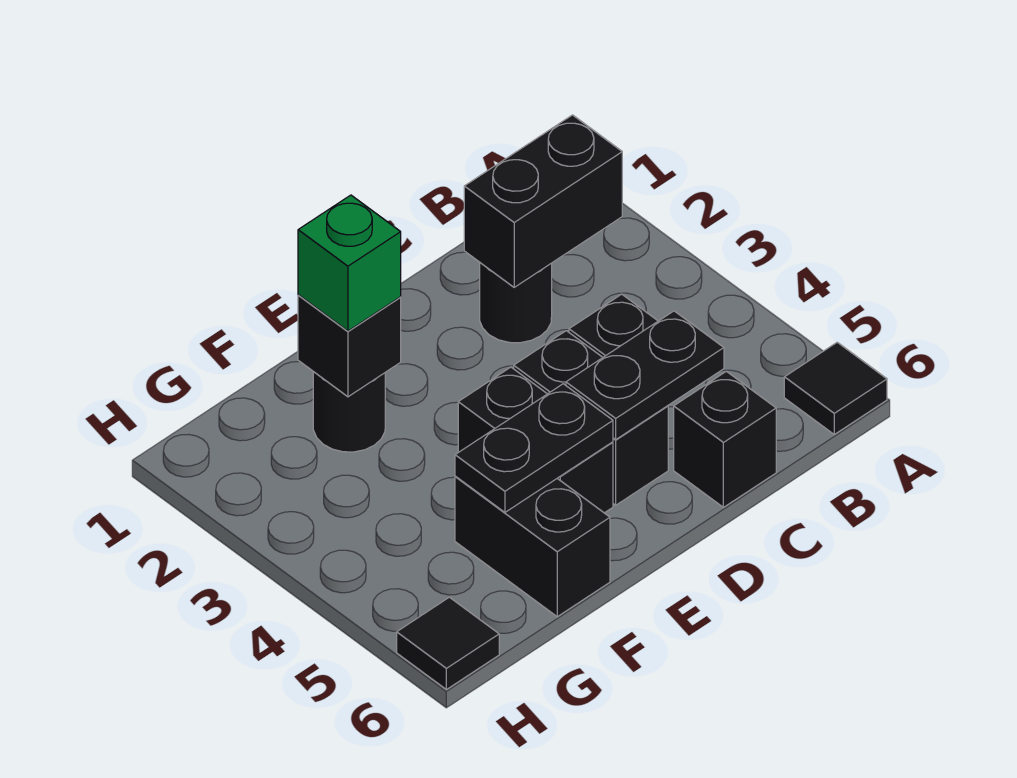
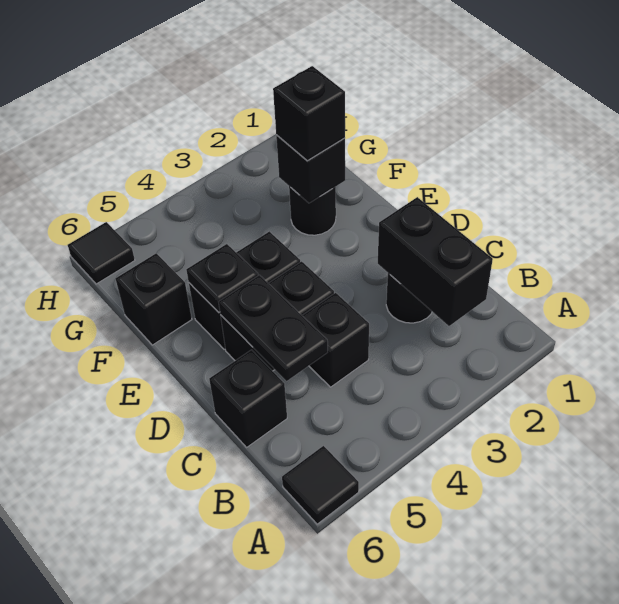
black plate E5:F5 level 2 -> black plate E5 level 2
green brick F2 level 3 -> black brick F2 level 3
black brick F5:F6 level 1 -> black brick F6 level 1

